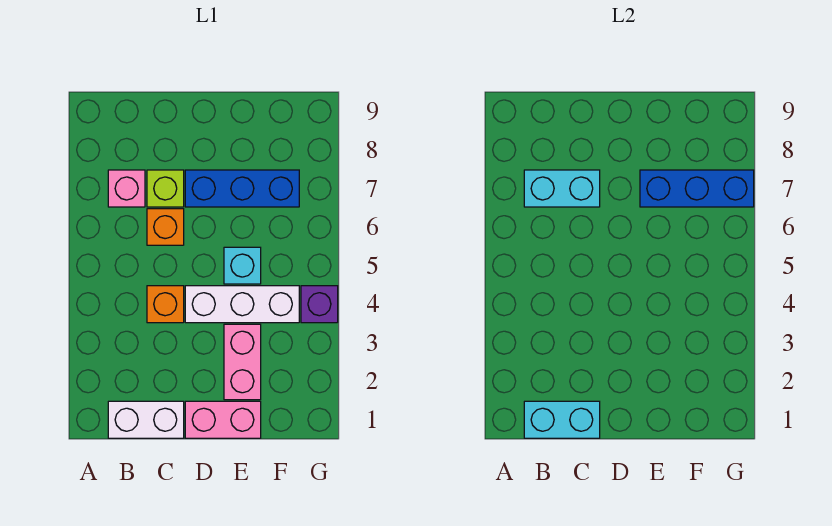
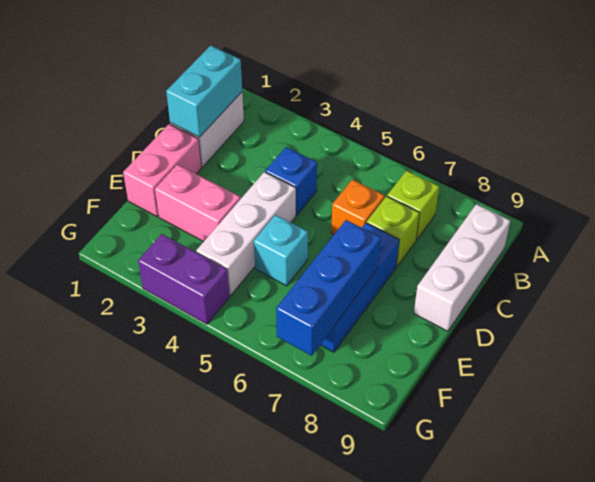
pink brick B7 level 1 -> lime brick B7 level 1
cyan brick B7:C7 level 2 -> none
none -> white brick B9:D9 level 1
orange brick C4 level 1 -> blue brick C4 level 1
purple brick G4 level 1 -> purple brick G3:G4 level 1

